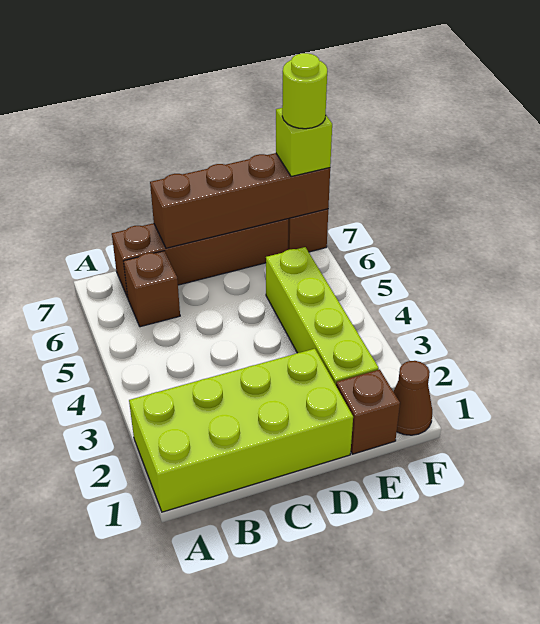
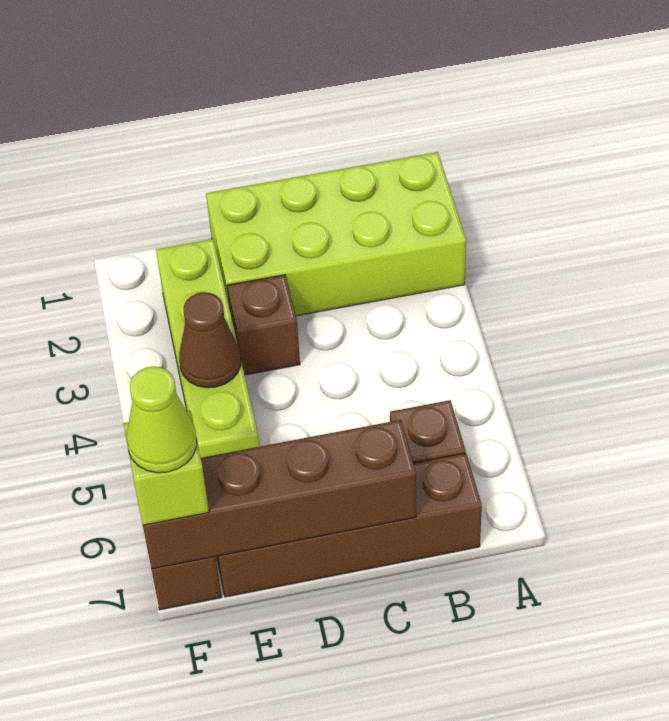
brown brick E1 level 1 -> brown brick D3 level 1
brown cone F1 level 1 -> brown cone E4 level 2
lime round brick F7 level 4 -> lime cone F7 level 4

